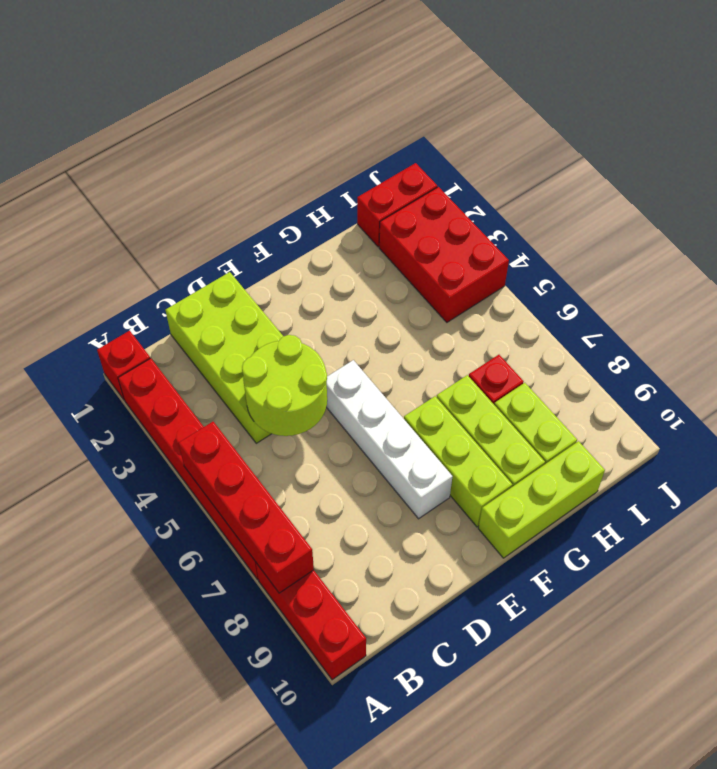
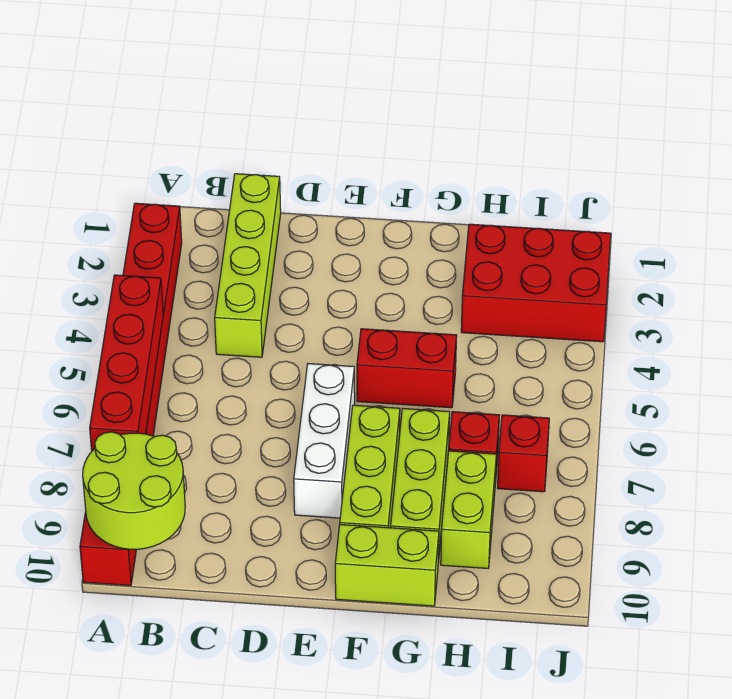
red brick A1 level 1 -> red brick I7 level 1
lime brick C1:D4 level 1 -> lime brick C1:C4 level 1
lime round brick C4:D5 level 2 -> lime round brick A9:B10 level 2
white brick E5:E8 level 1 -> white brick E6:E8 level 1
lime brick F10:H10 level 1 -> lime brick F10:G10 level 1
red brick I1:J1 level 1 -> red brick F5:G5 level 1
red brick I2:J4 level 1 -> red brick H2:J3 level 1

